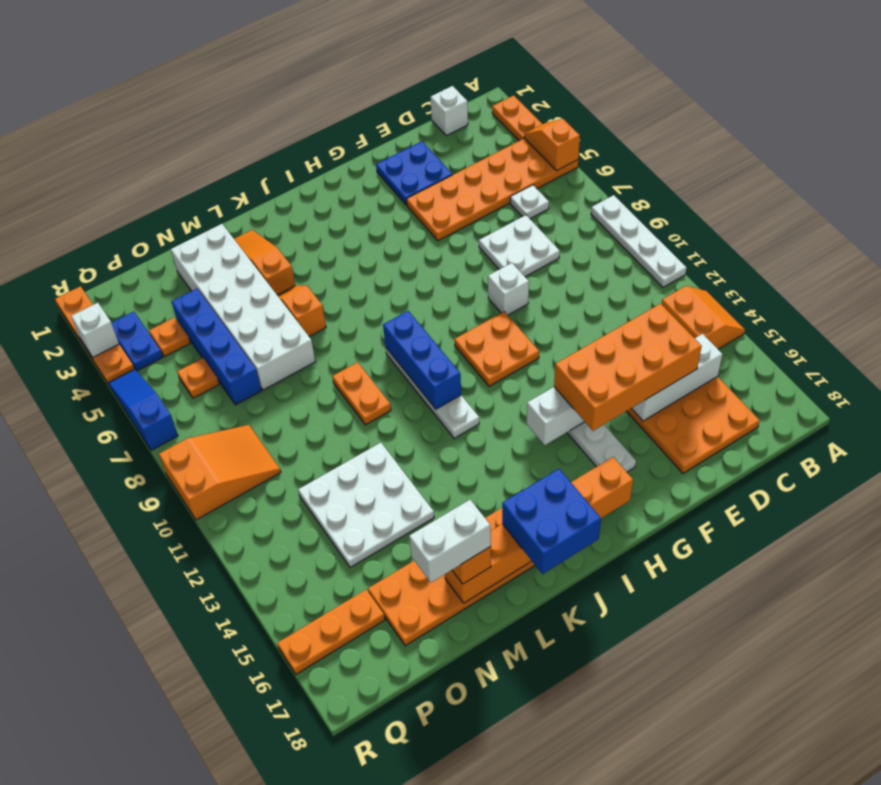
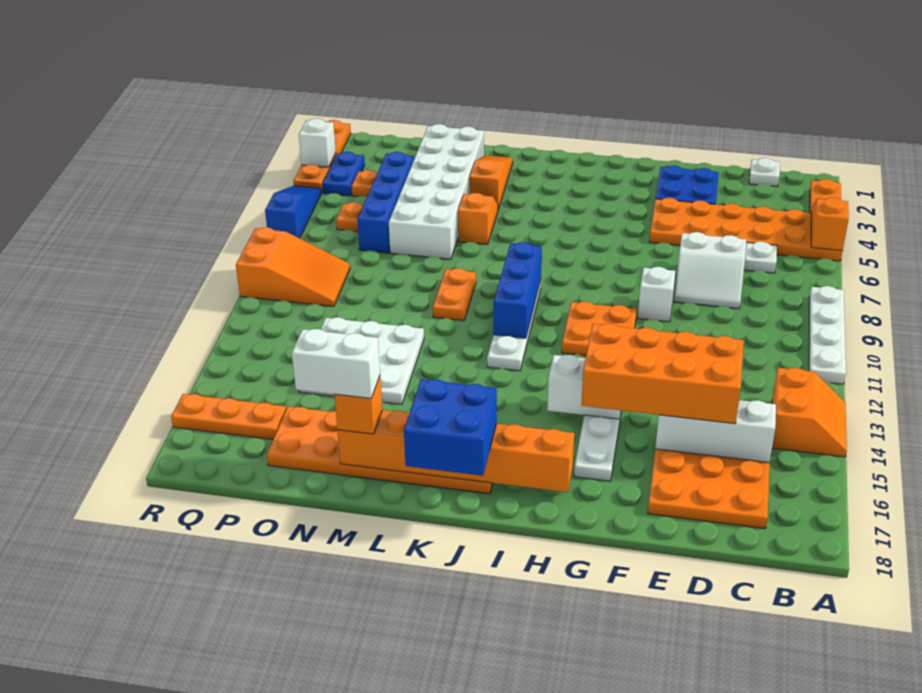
white brick C1 level 1 -> white plate C1 level 1
white plate D7:E8 level 1 -> white slope D7:E8 level 1 top 7

